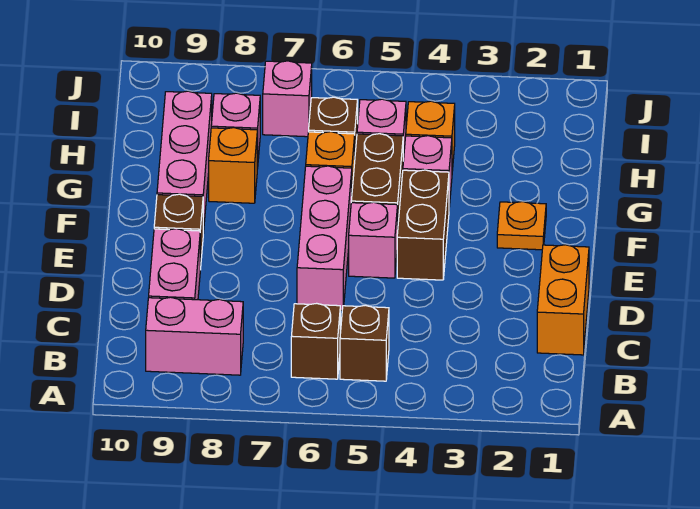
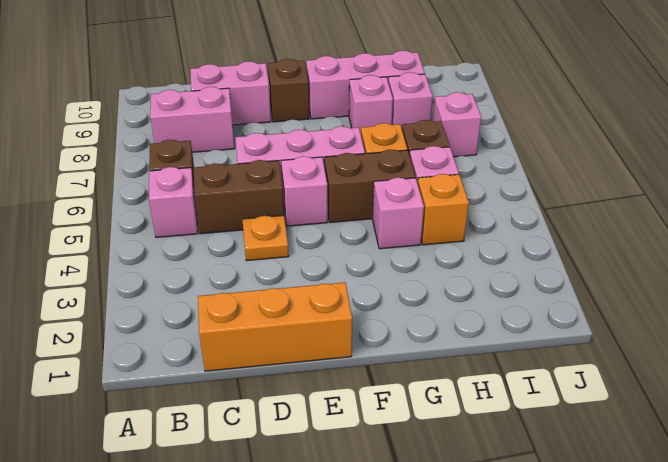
brown brick B5 level 1 -> pink brick B5 level 1
pink brick B8:B9 level 1 -> pink brick B8:C8 level 1
orange brick C1:D1 level 1 -> orange brick C1:E1 level 1
brown brick E4:F4 level 1 -> brown brick C5:D5 level 1
orange plate F2 level 1 -> orange plate D4 level 1
orange brick G8 level 1 -> pink brick G8 level 1

